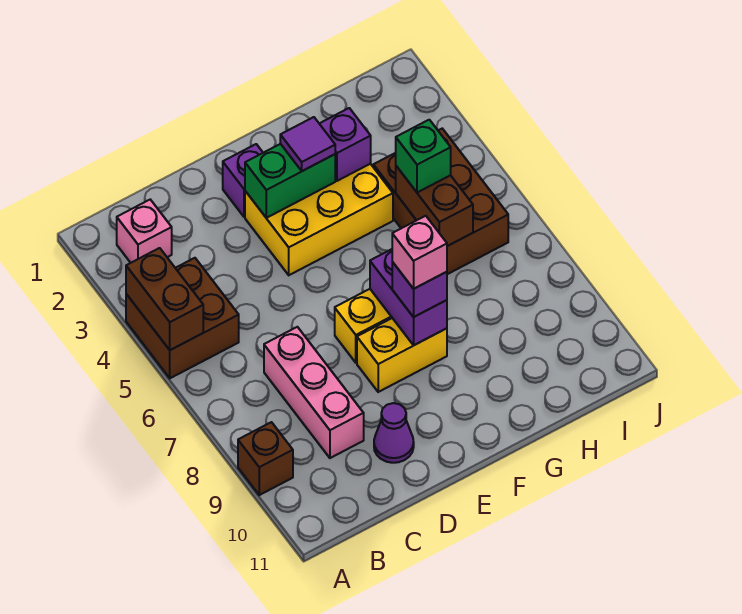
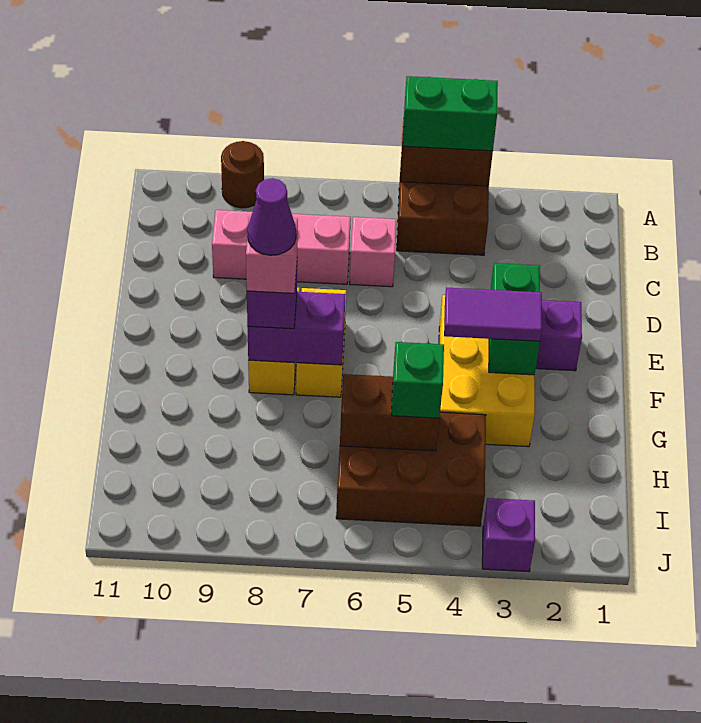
none -> green brick A4:A5 level 3
brown brick A9 level 1 -> brown round brick A9 level 1
pink brick B2 level 1 -> pink brick C6 level 1
purple cone D10 level 1 -> purple cone F8 level 5
purple tile F3 level 3 -> purple tile F3:F4 level 3
purple brick G3 level 2 -> purple brick J3 level 1

